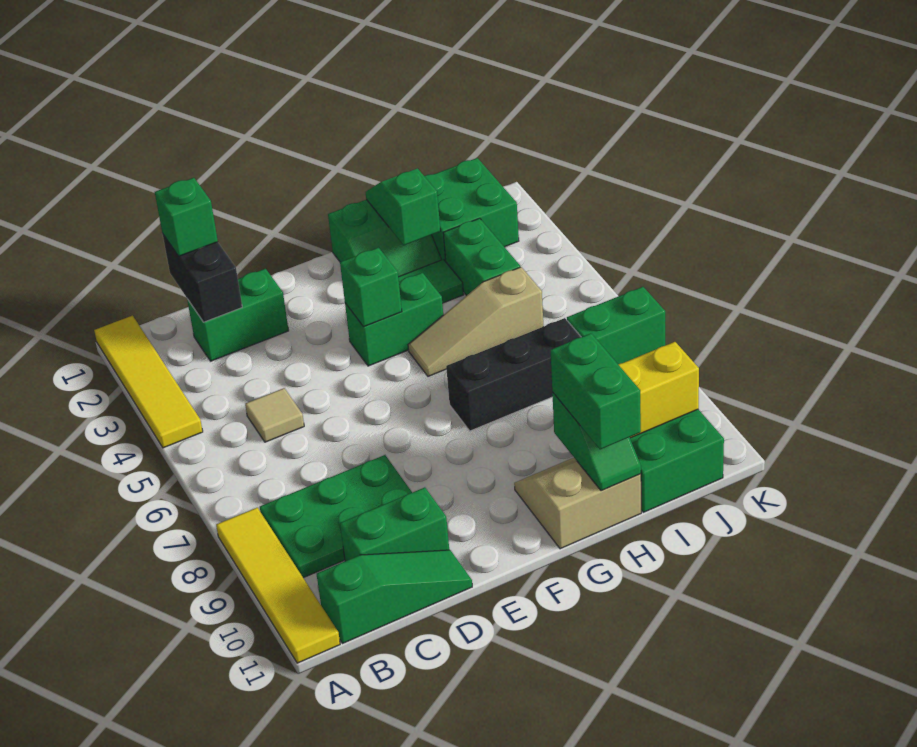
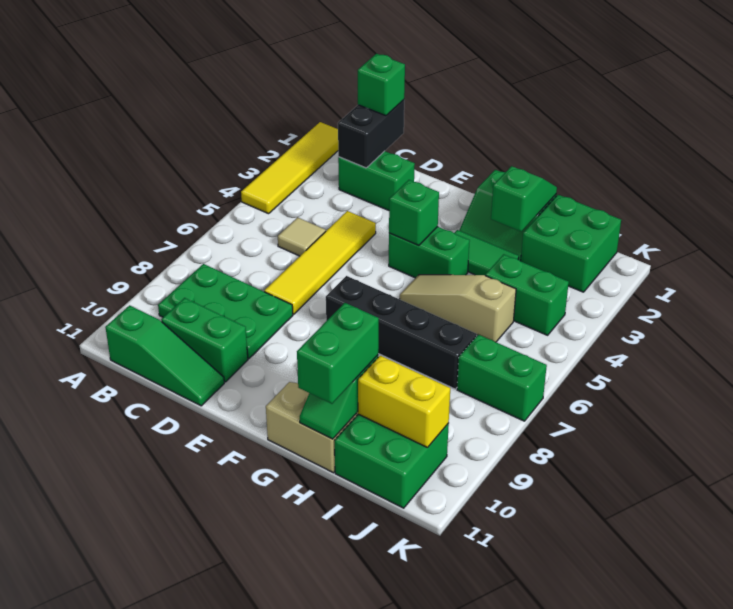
yellow tile A8:A11 level 1 -> yellow tile D4:D7 level 1
black brick G7:I7 level 1 -> black brick F7:I7 level 1
green brick I3:I4 level 1 -> green brick I4:J4 level 1

